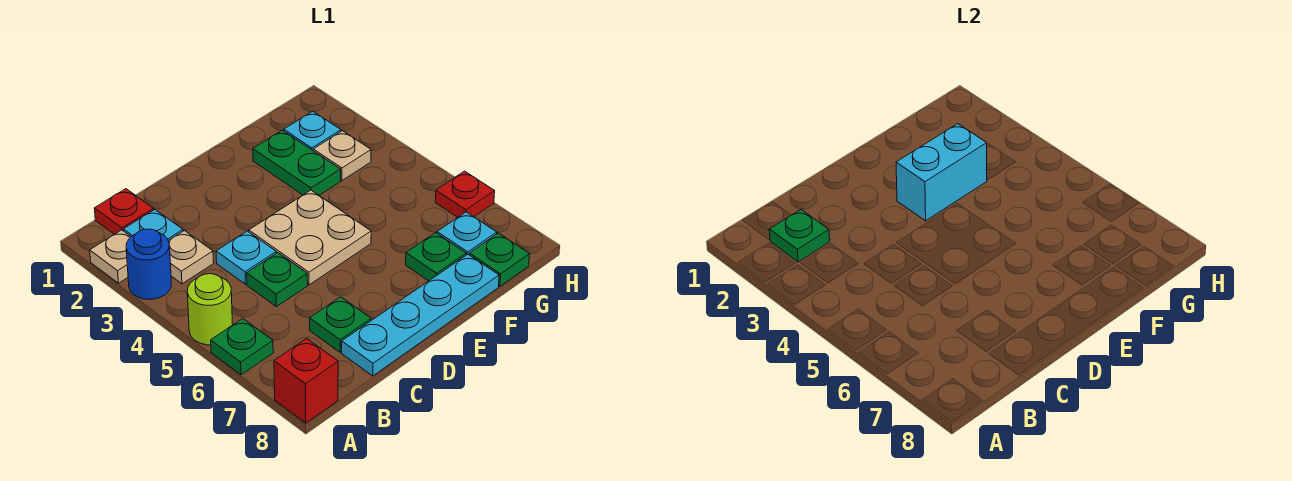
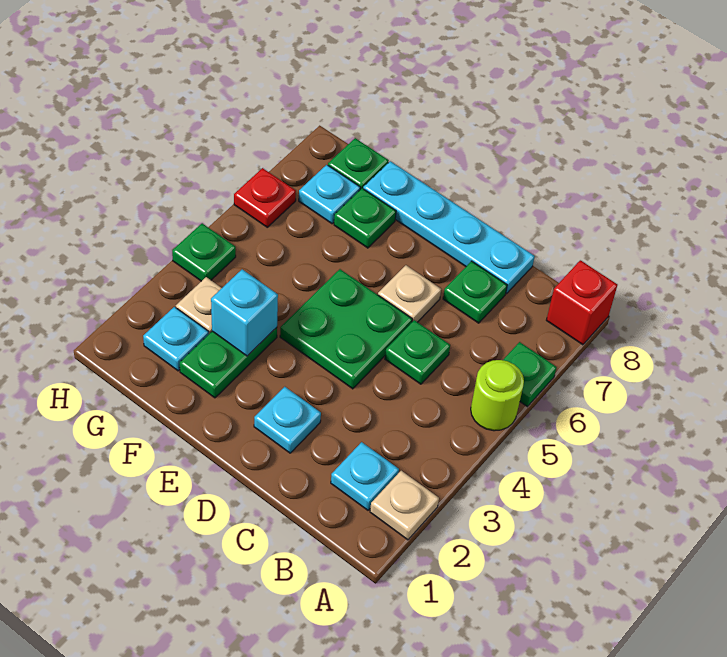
blue round brick A3 level 1 -> none
red plate B1 level 1 -> none
green plate B2 level 2 -> green plate H4 level 1
tan plate B3 level 1 -> tan plate D6 level 1
cyan plate C4 level 1 -> cyan plate D2 level 1
tan plate D4:E5 level 1 -> green plate D4:E5 level 1
cyan brick E3:F3 level 2 -> cyan brick F3 level 2

